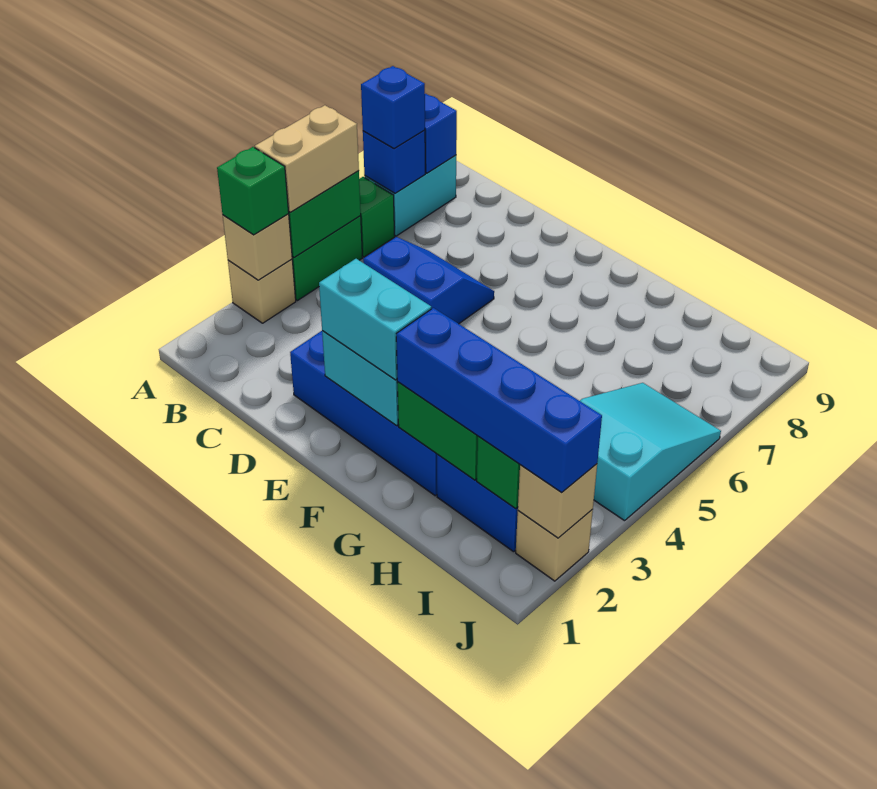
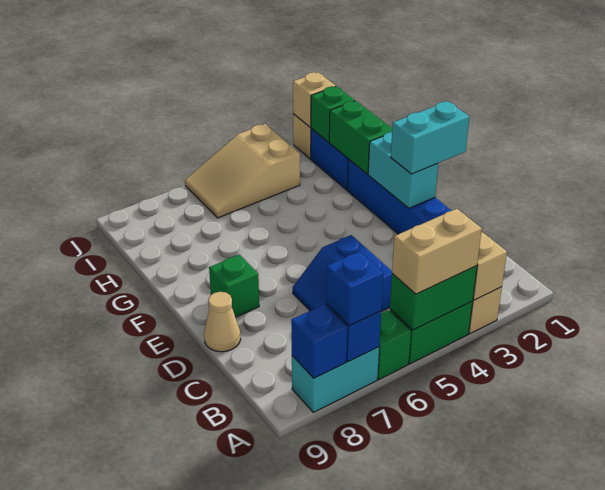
green brick A3 level 3 -> green brick E8 level 1
none -> tan cone D9 level 1
cyan brick E2:F2 level 3 -> cyan brick E1:E2 level 3
blue brick G2:J2 level 3 -> none
cyan slope I4:J6 level 1 top 4 -> tan slope I4:J6 level 1 top 4

